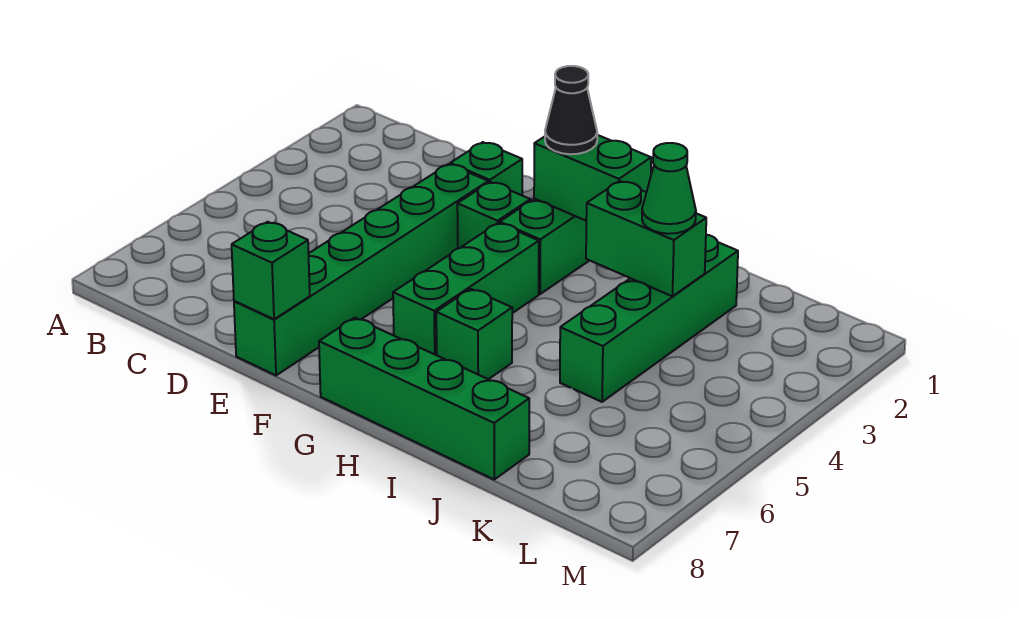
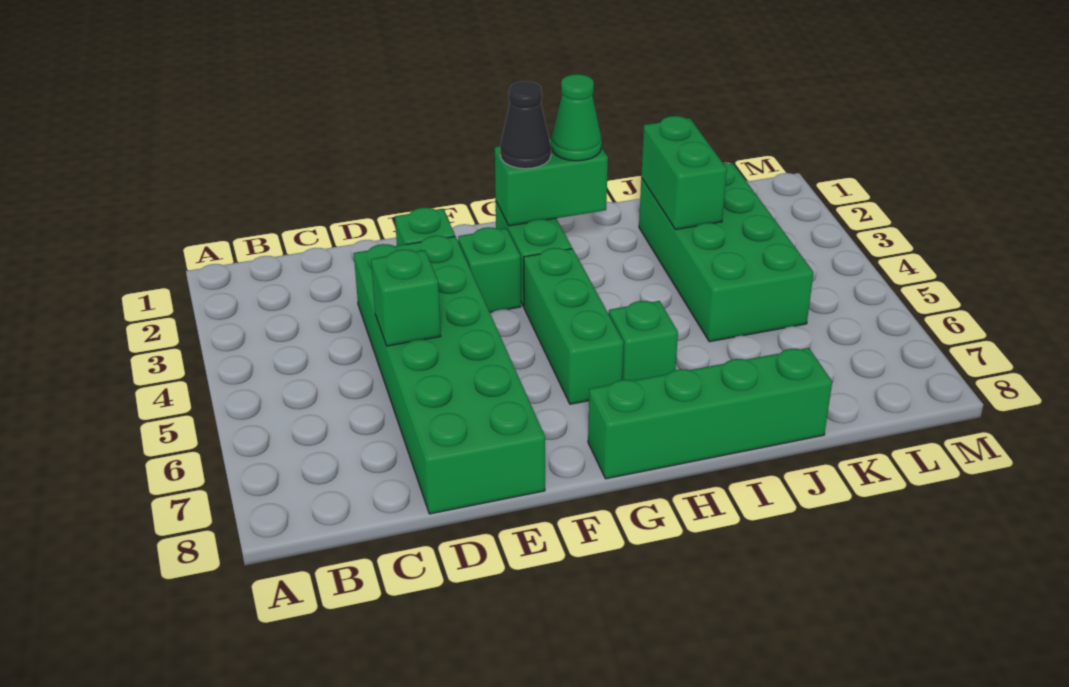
green brick E3:E8 level 1 -> green brick D3:E8 level 1
green brick E8 level 2 -> green brick D5 level 2
green brick I3:J3 level 2 -> green brick J2:J3 level 2
green brick J2:J5 level 1 -> green brick J2:K5 level 1
green cone J3 level 3 -> green cone H2 level 3

